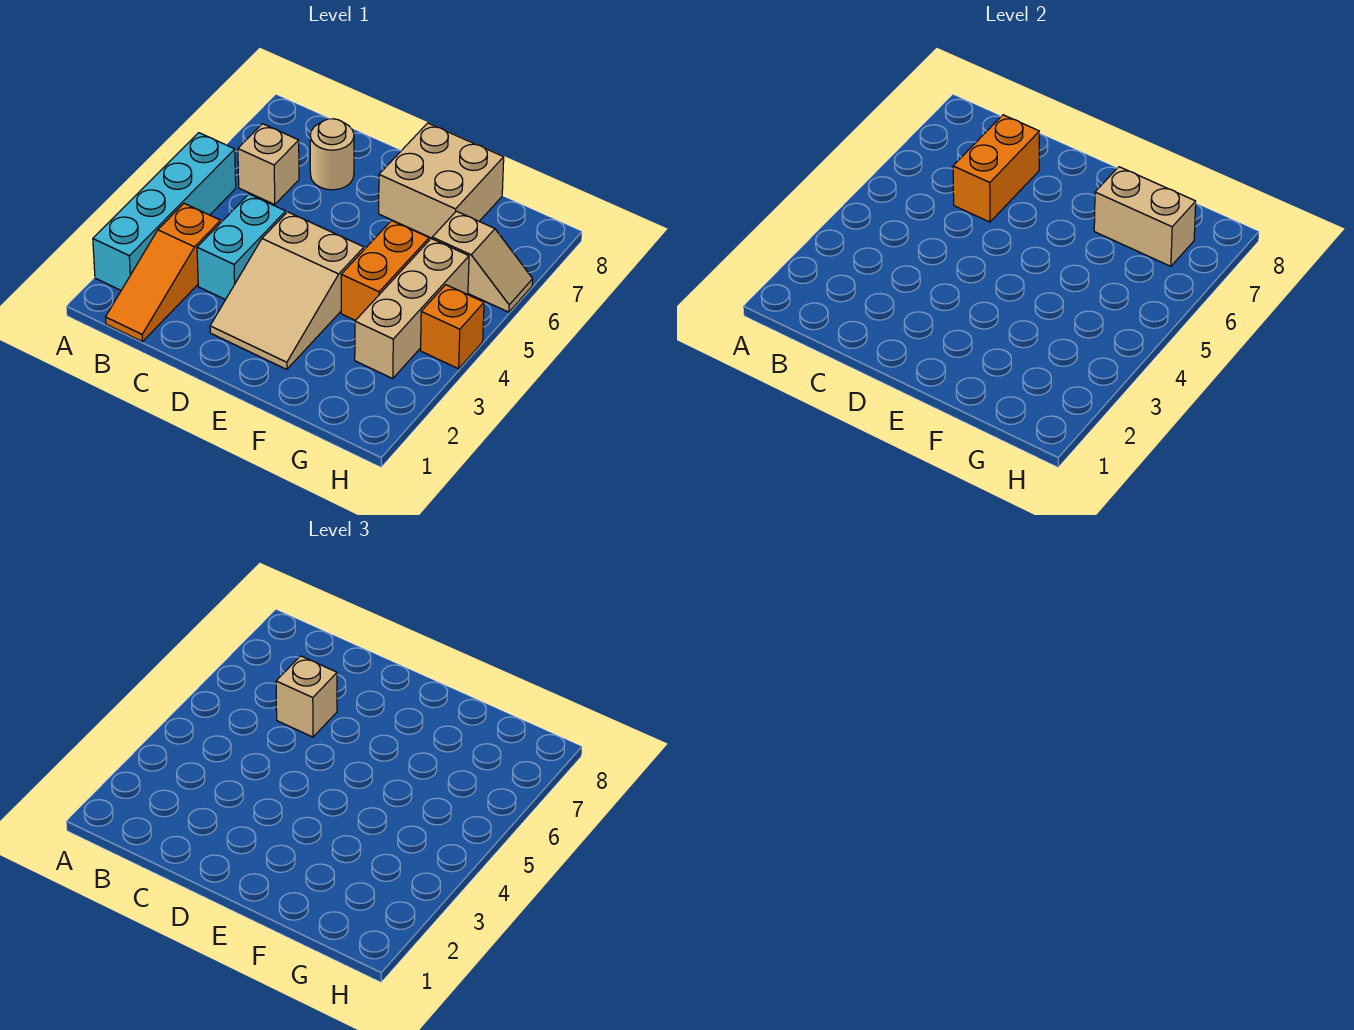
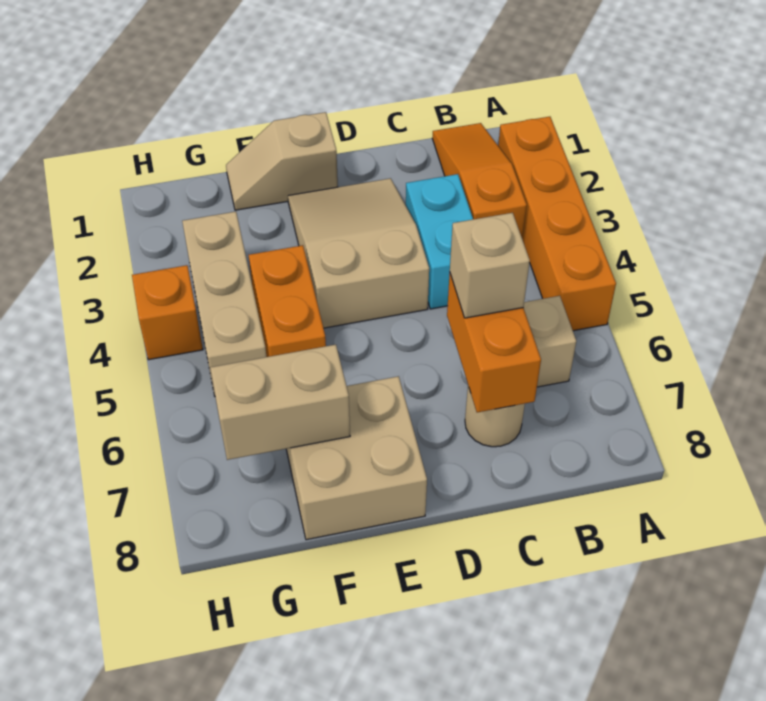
cyan brick A2:A5 level 1 -> orange brick A2:A5 level 1
tan slope G6:H6 level 1 top G -> tan slope E1:F1 level 1 top E

